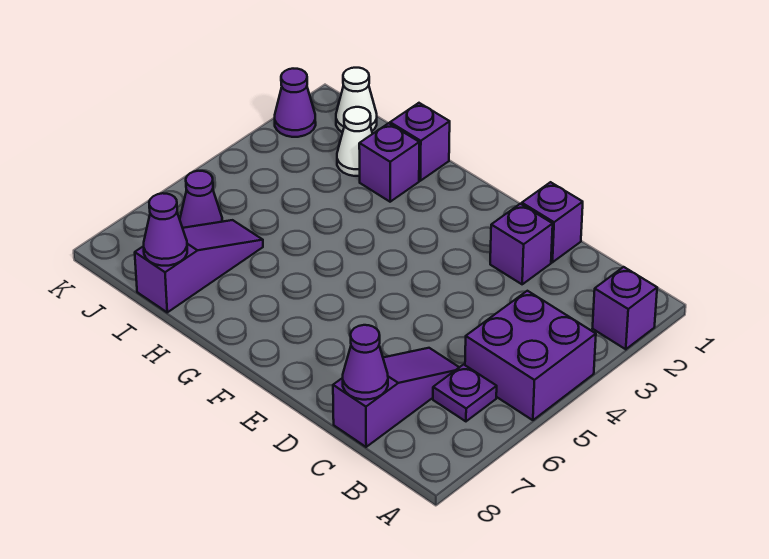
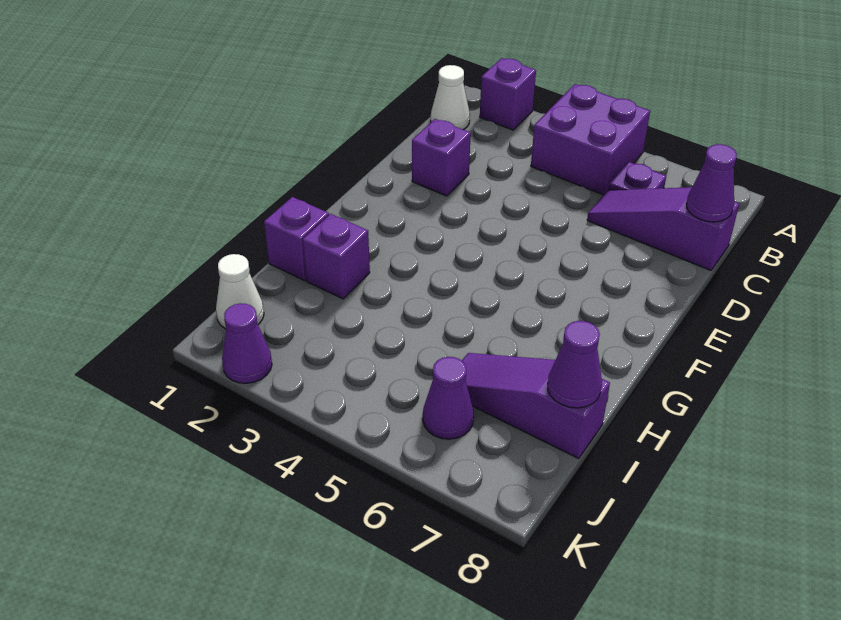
purple brick D1 level 1 -> none
white cone I2 level 1 -> white cone B1 level 1

